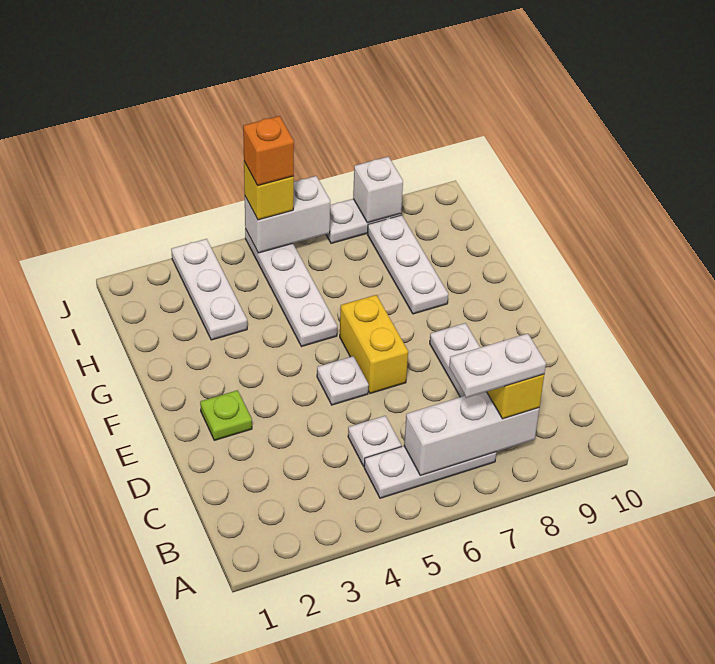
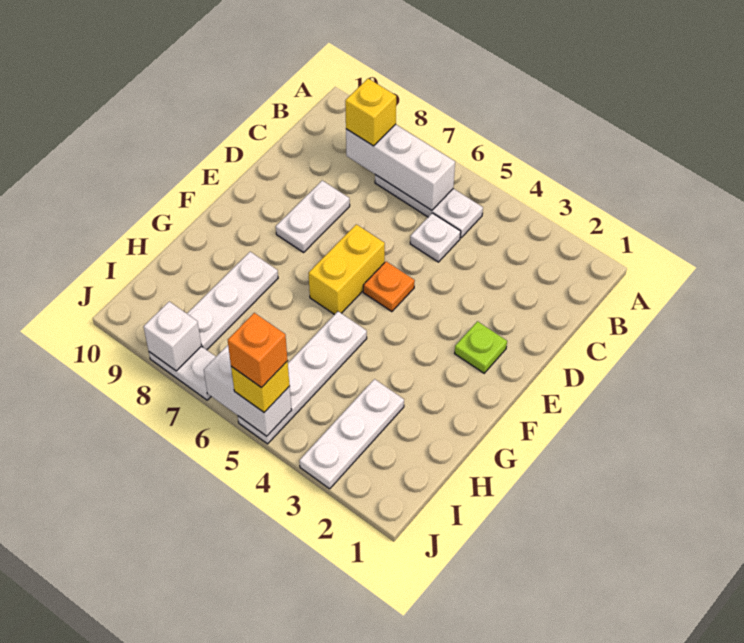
white plate B7:B8 level 4 -> none
white plate E5 level 1 -> orange plate E5 level 1

